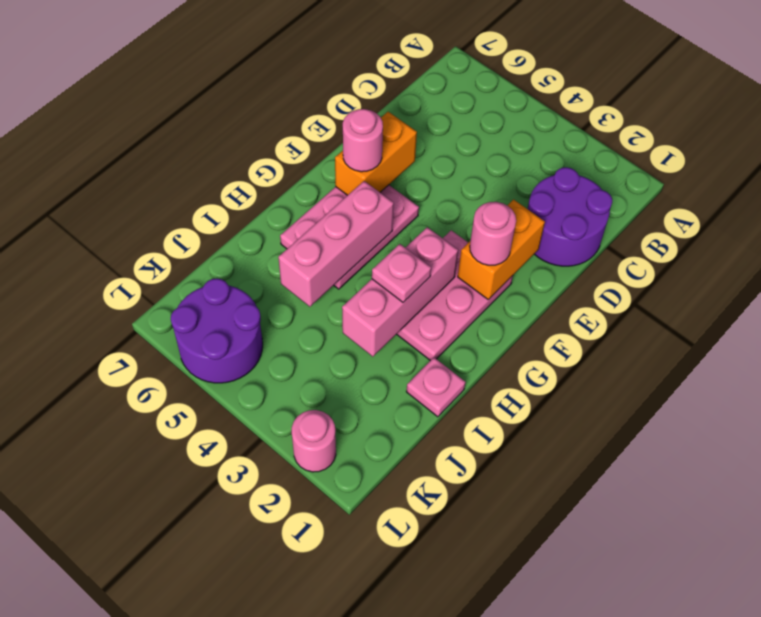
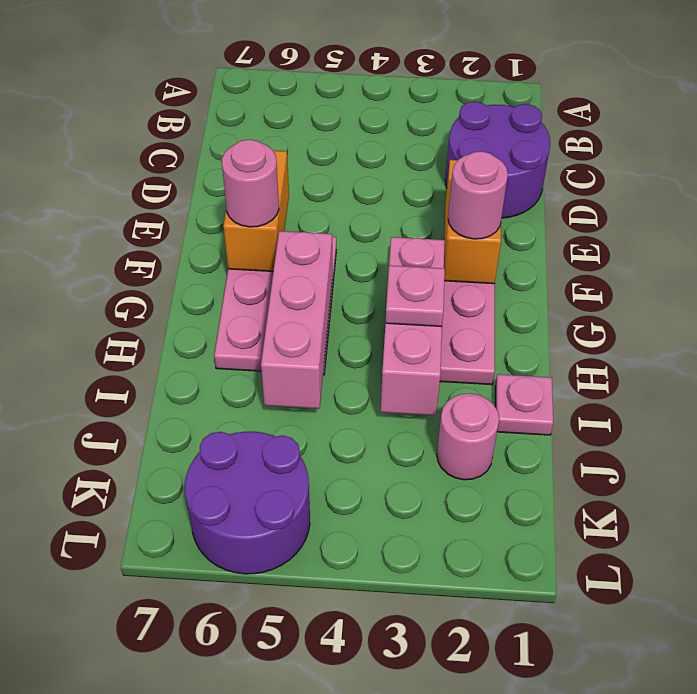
pink round brick L2 level 1 -> pink round brick J2 level 1

